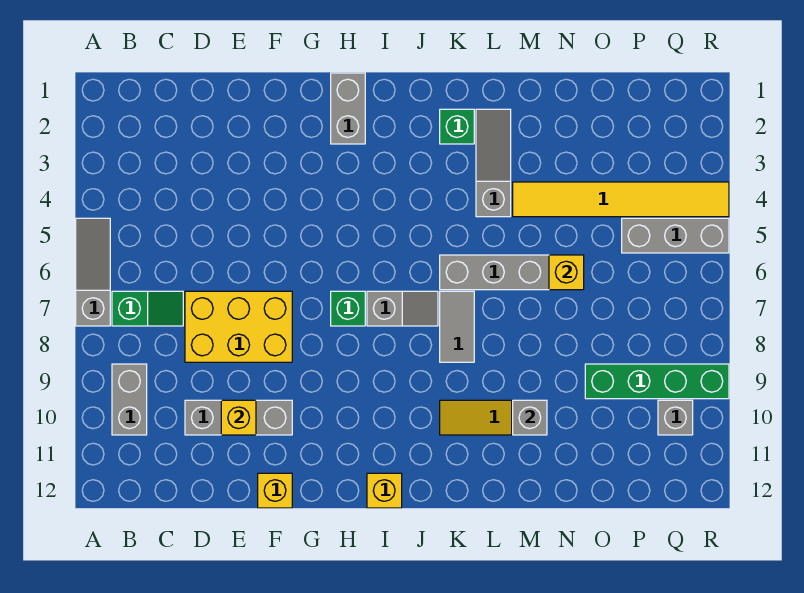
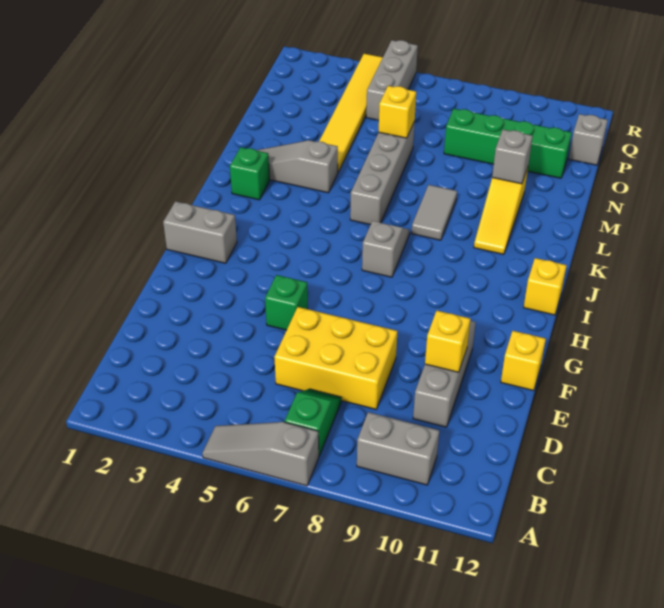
yellow brick D7:F8 level 1 -> yellow brick D6:E8 level 1
green brick H7 level 1 -> green brick F5 level 1
grey tile K7:K8 level 1 -> grey tile K8:L8 level 1
green brick O9:R9 level 1 -> green brick O8:O11 level 1
grey brick Q10 level 1 -> grey brick P12 level 1

